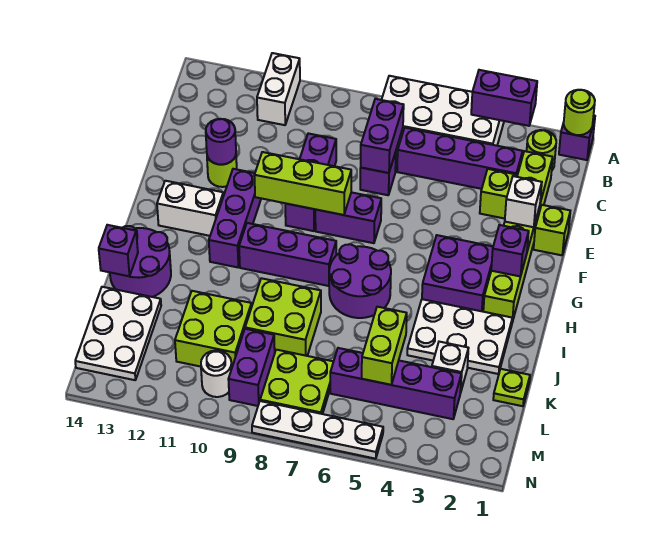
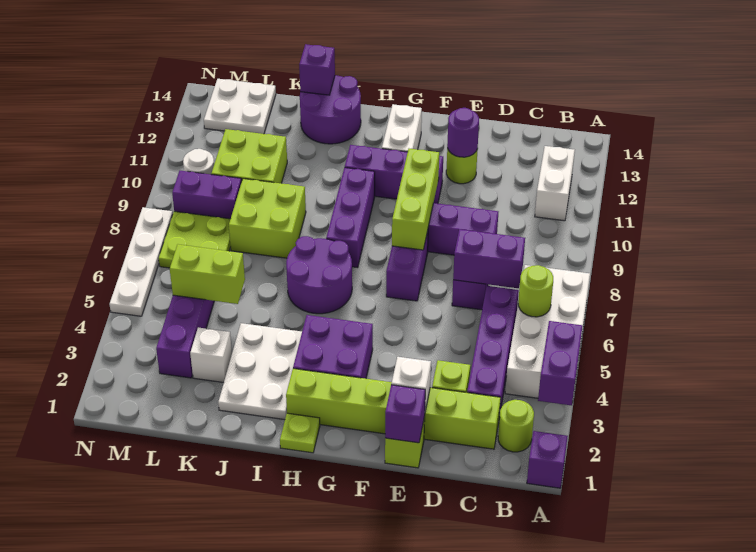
lime round brick A1 level 2 -> lime round brick B6 level 2
white brick A11:B11 level 1 -> white brick B11:B12 level 1
purple brick G2 level 2 -> purple brick E1 level 2
lime plate K1 level 1 -> lime plate H1 level 1
white plate K13:M14 level 1 -> white plate L13:M14 level 1

